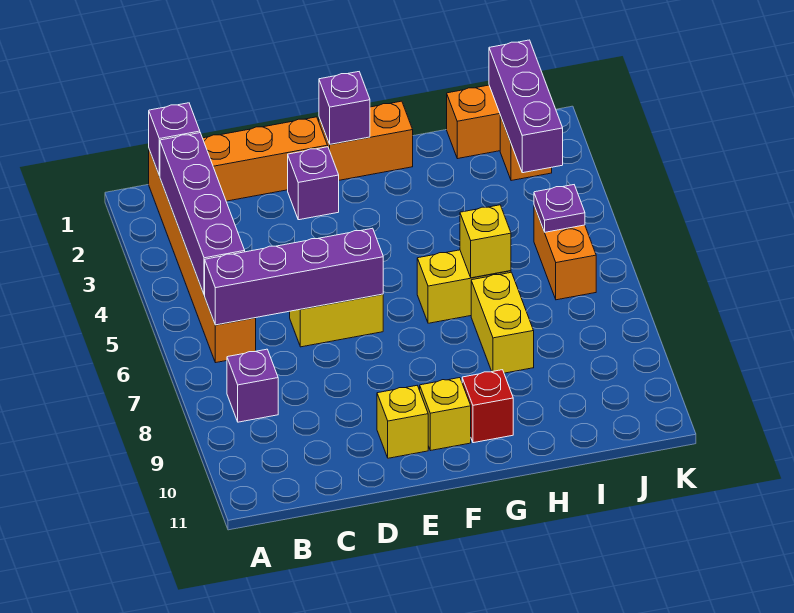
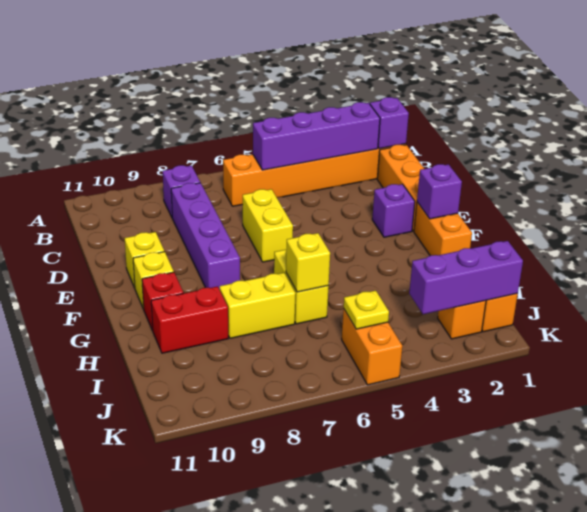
purple brick B6:E6 level 2 -> purple brick C8:F8 level 1
none -> red brick H9:H10 level 1
orange brick J5:J6 level 1 -> orange brick J5:K5 level 1
purple plate J5 level 2 -> yellow plate J5 level 2

